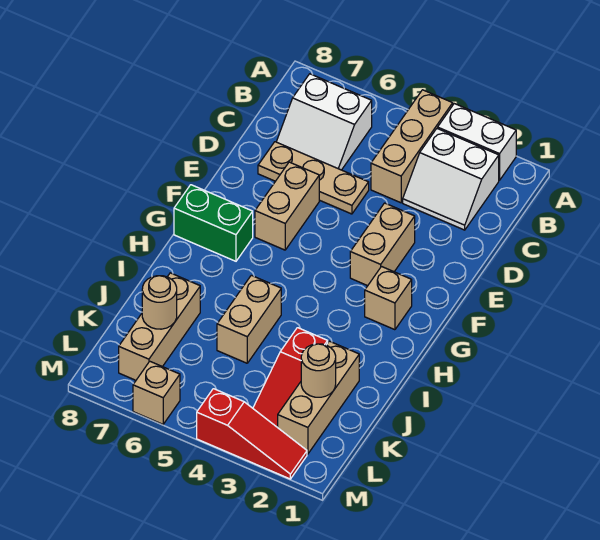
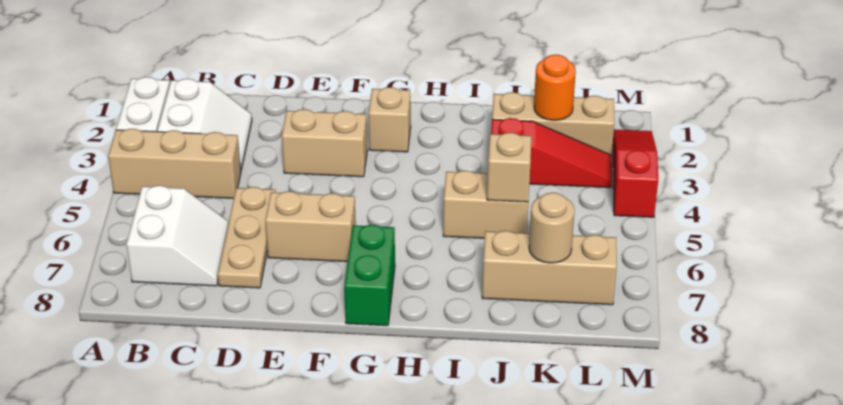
tan round brick K2 level 2 -> orange round brick K2 level 2
tan brick M6 level 1 -> tan brick J5 level 2

